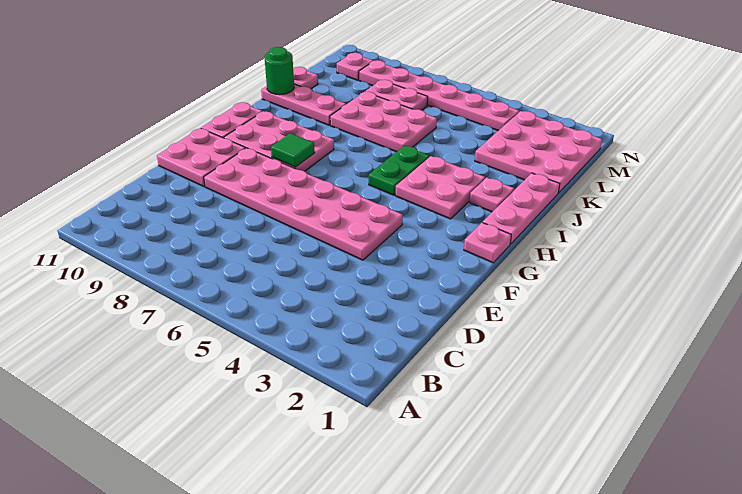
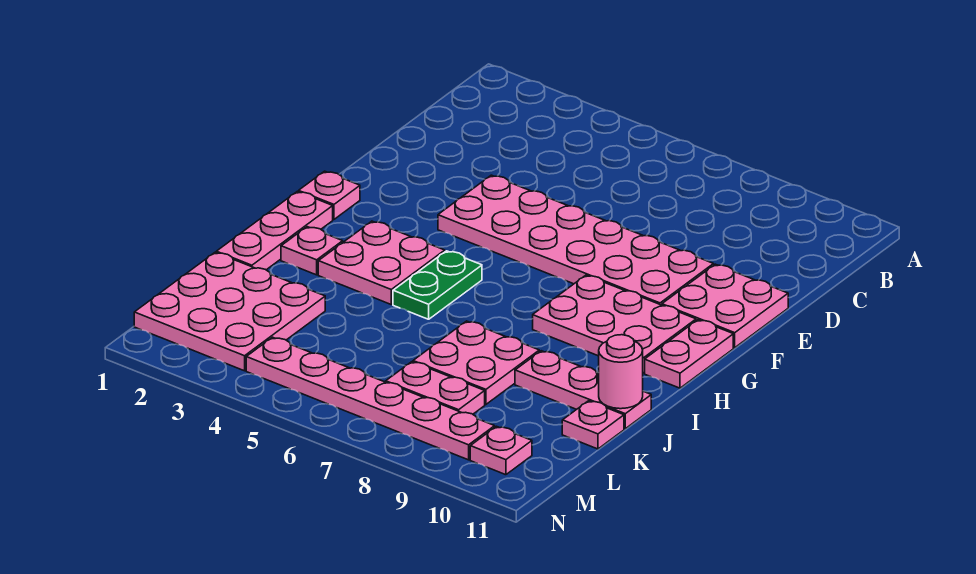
green tile G8 level 2 -> none
pink plate J6:K8 level 1 -> pink plate J7:K8 level 1
green round brick J11 level 2 -> pink round brick J11 level 2

